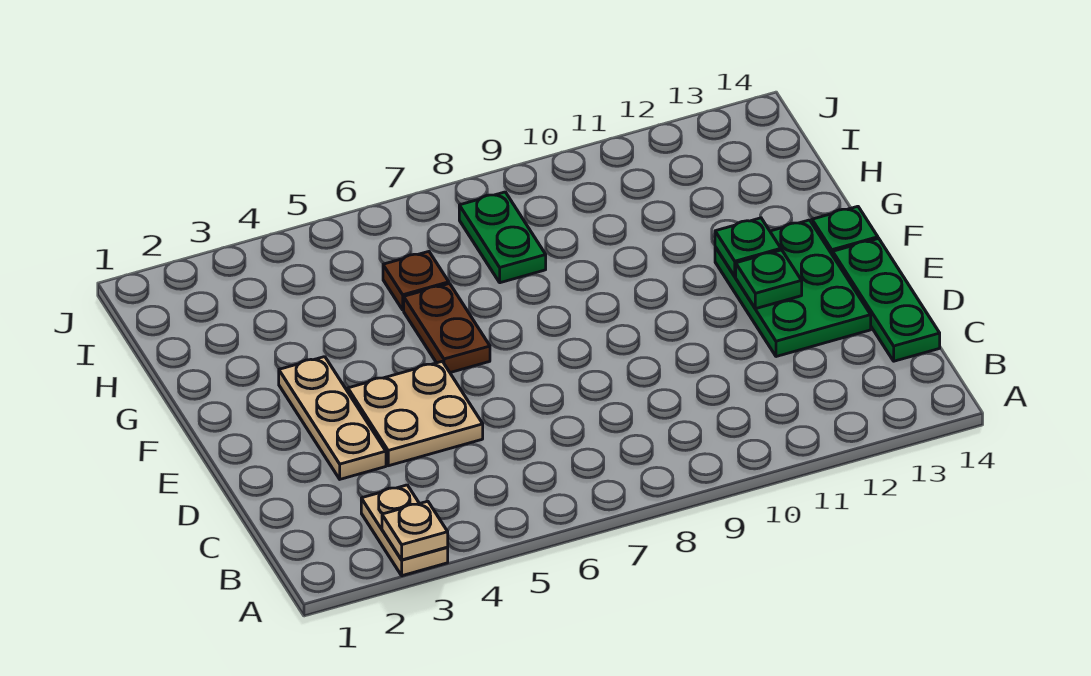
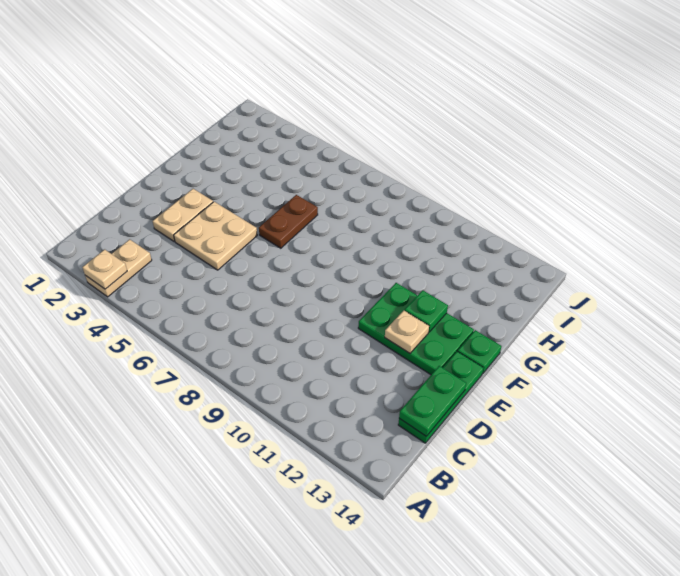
tan plate D3:F3 level 1 -> tan plate D3:E3 level 1
green plate D12:F13 level 1 -> green plate E11:F13 level 1
green plate E12 level 2 -> tan plate E12 level 2
brown plate H6 level 1 -> none
green plate H8:I8 level 1 -> green plate C14:D14 level 2

